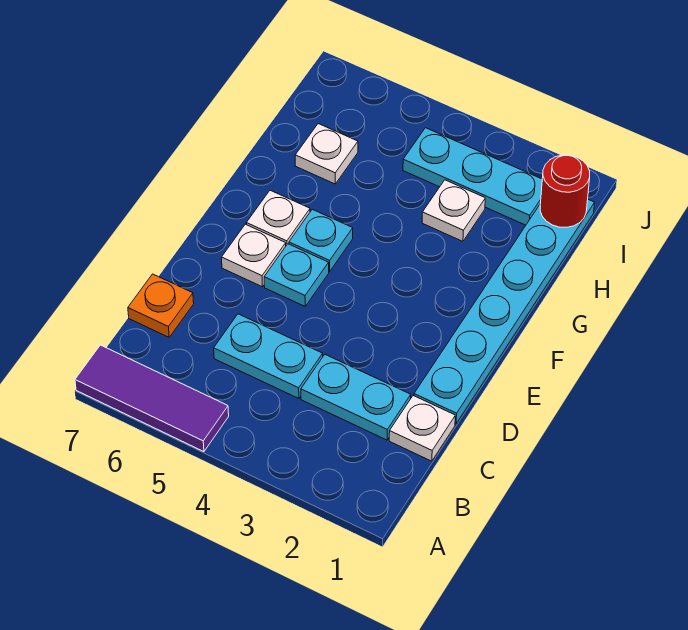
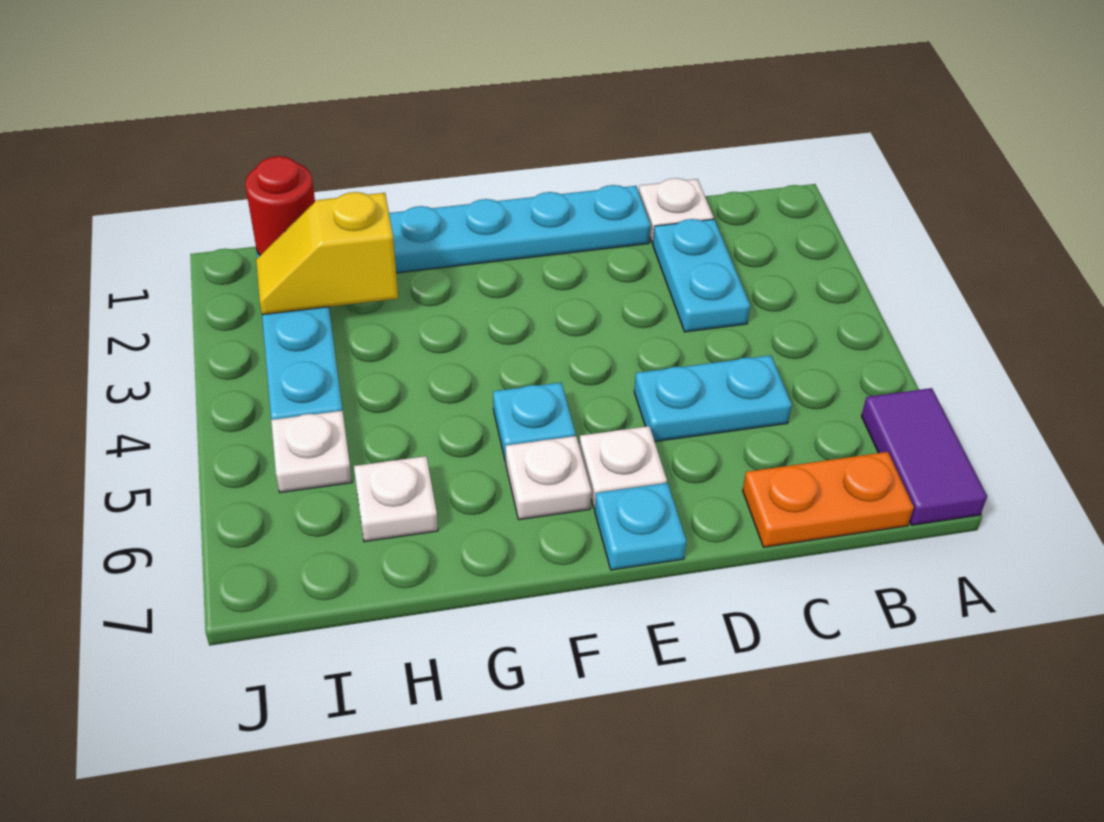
purple tile A5:A7 level 1 -> purple tile A6:A7 level 1
cyan plate C4:C5 level 1 -> cyan plate C5:D5 level 1
orange plate C7 level 1 -> orange plate B7:C7 level 1
cyan plate E5 level 1 -> cyan plate E7 level 1
none -> yellow slope H2:I2 level 2 top H
white plate H3 level 1 -> white plate I5 level 1

